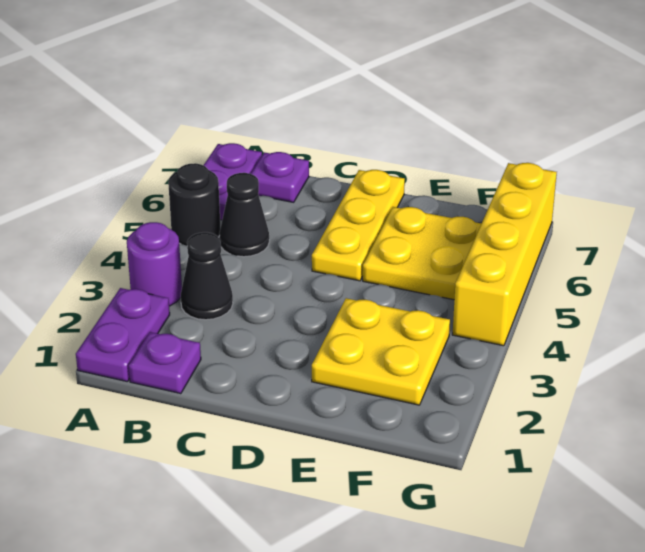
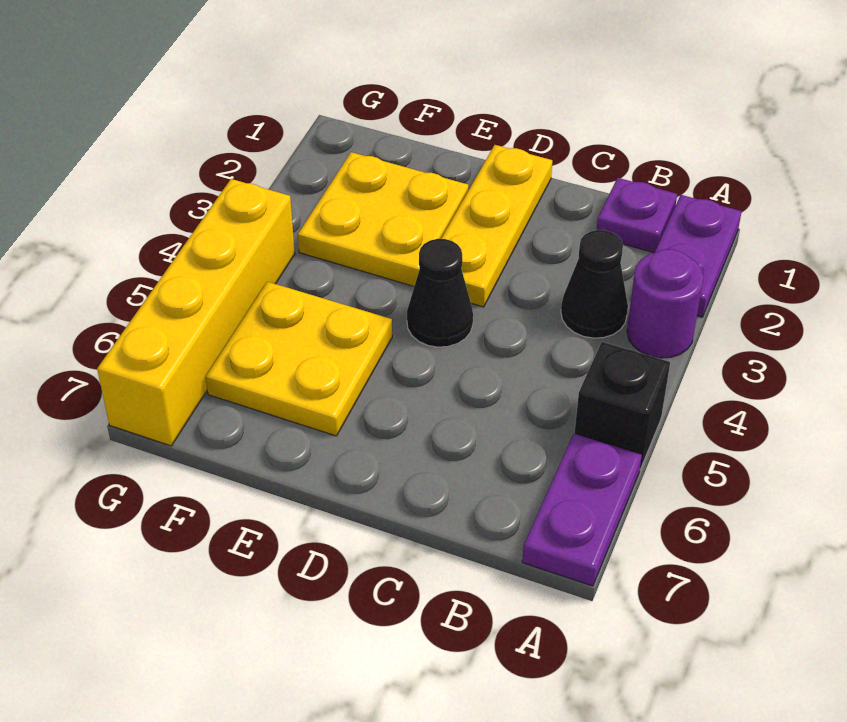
black round brick A5 level 1 -> black brick A5 level 1
black cone B5 level 1 -> black cone D4 level 1
purple plate B7 level 1 -> none
yellow plate D5:D7 level 1 -> yellow plate D1:D3 level 1

